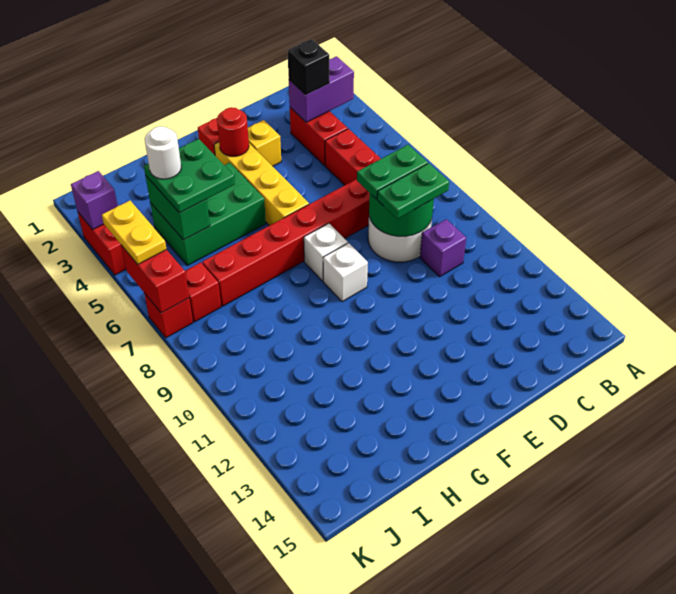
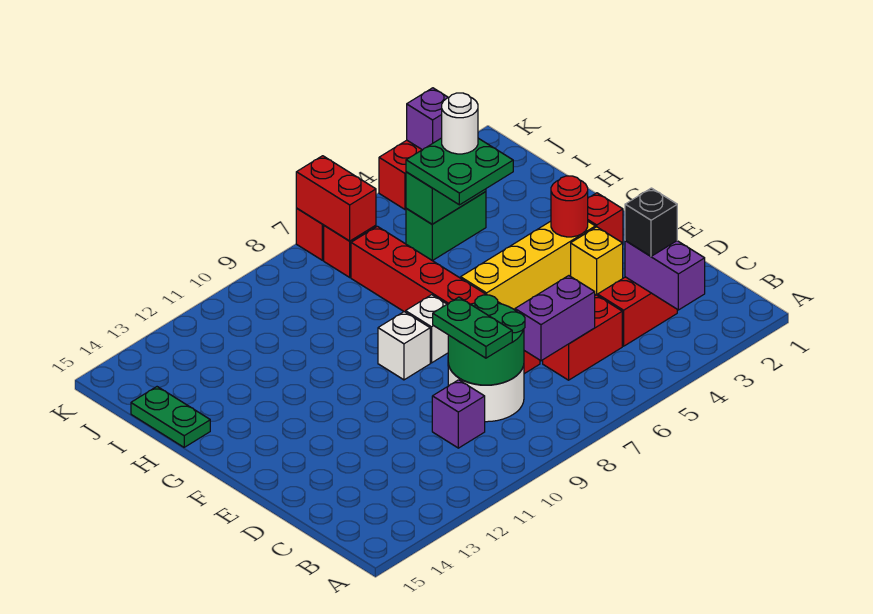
none -> purple brick C6:C7 level 2
green plate C8:D8 level 3 -> green plate H15:I15 level 1
green brick G4:I5 level 1 -> green brick I4:I5 level 1
yellow plate K5:K6 level 3 -> none
red brick K6:K7 level 2 -> red brick J7:K7 level 2

